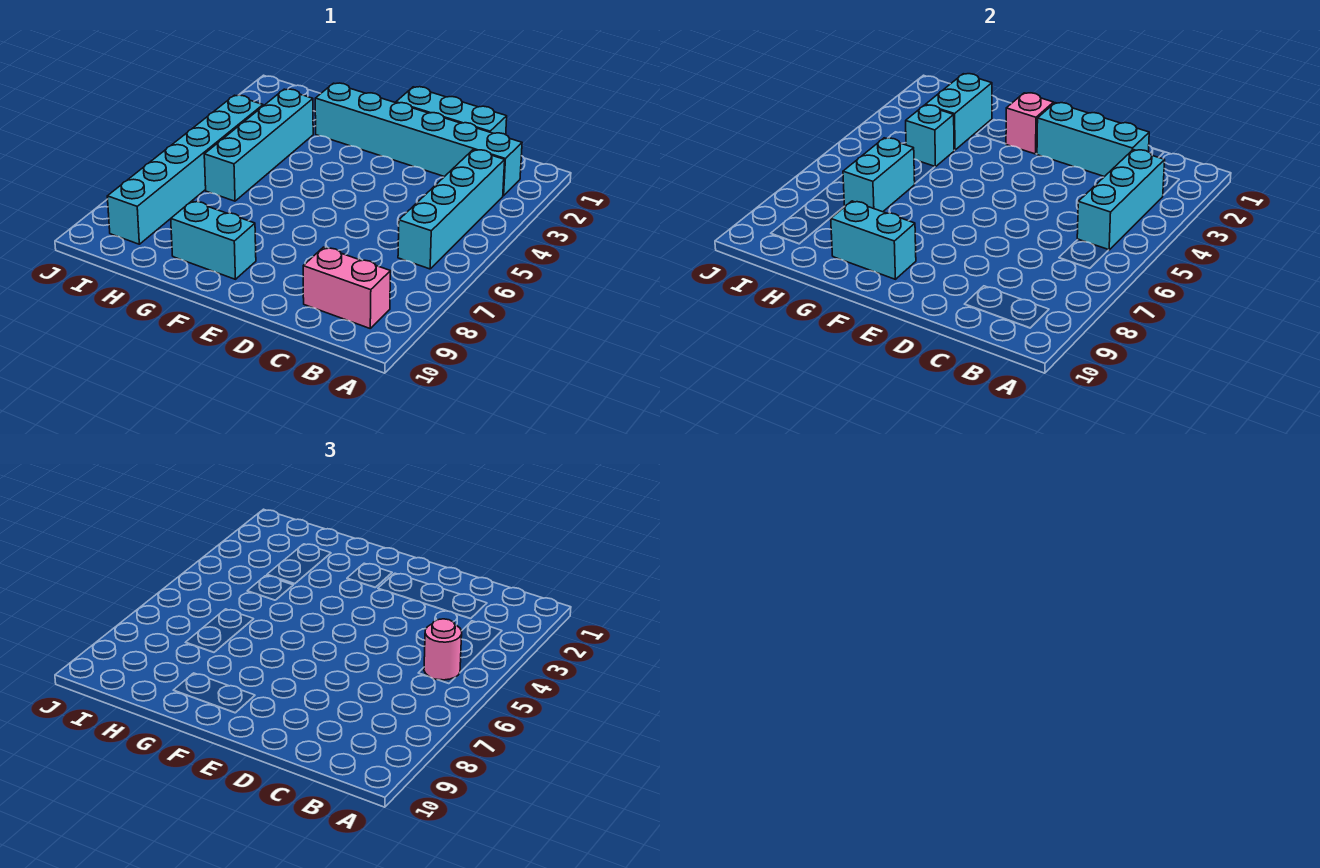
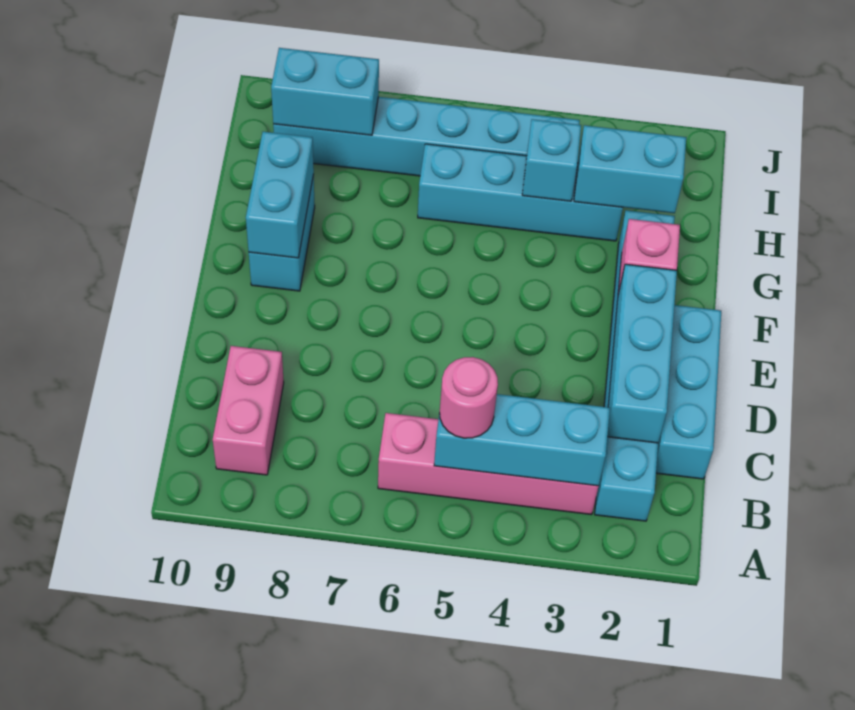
cyan brick B3:B6 level 1 -> pink brick B3:B6 level 1
cyan brick H6:H7 level 2 -> cyan brick I8:I9 level 2

